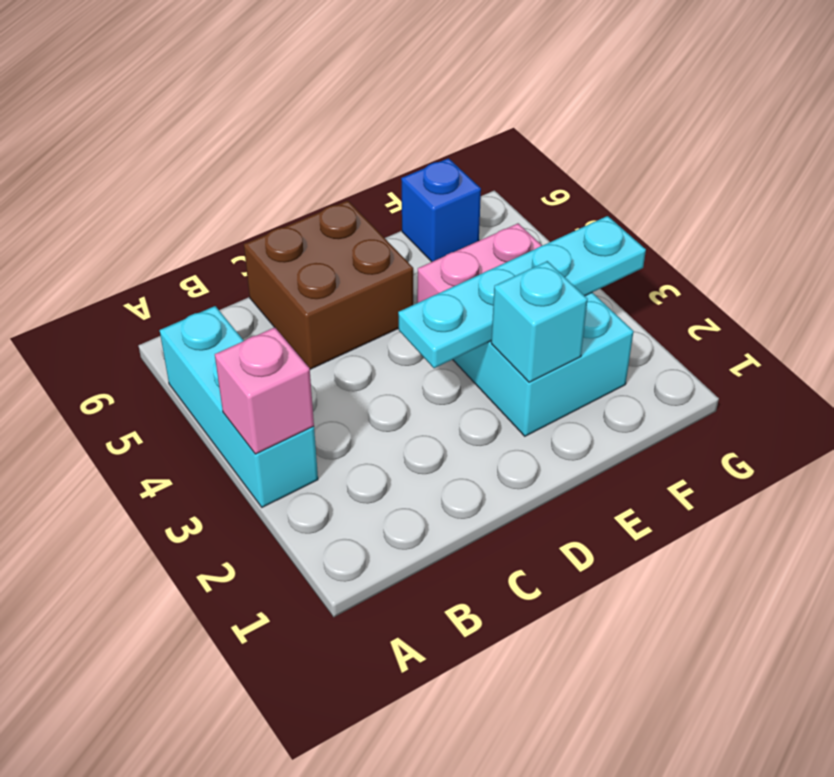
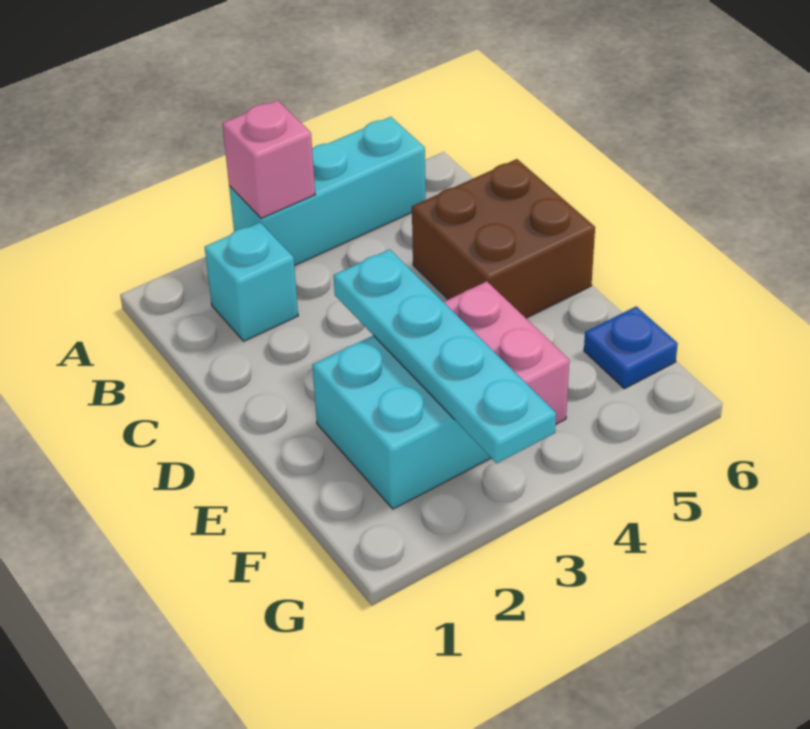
cyan brick E2 level 2 -> cyan brick B2 level 1
blue brick F6 level 1 -> blue plate F6 level 1

